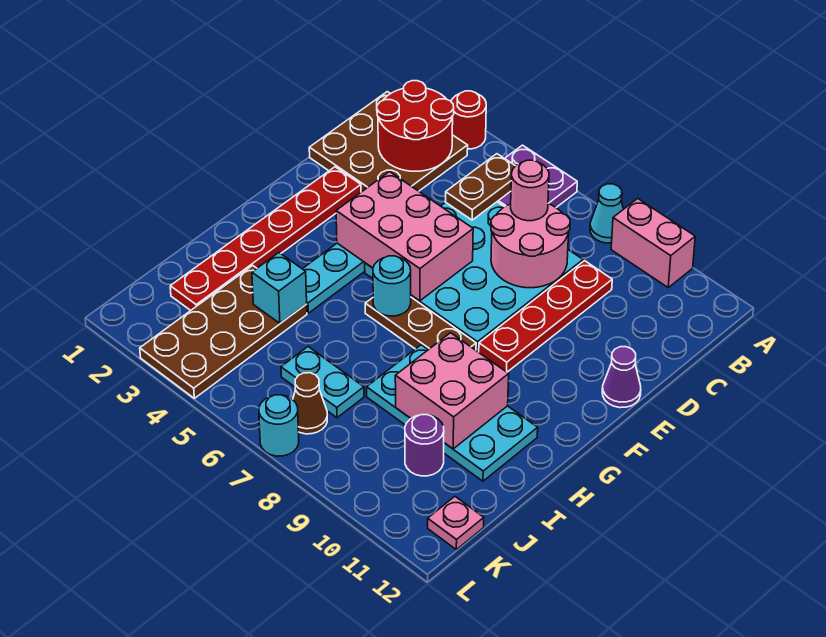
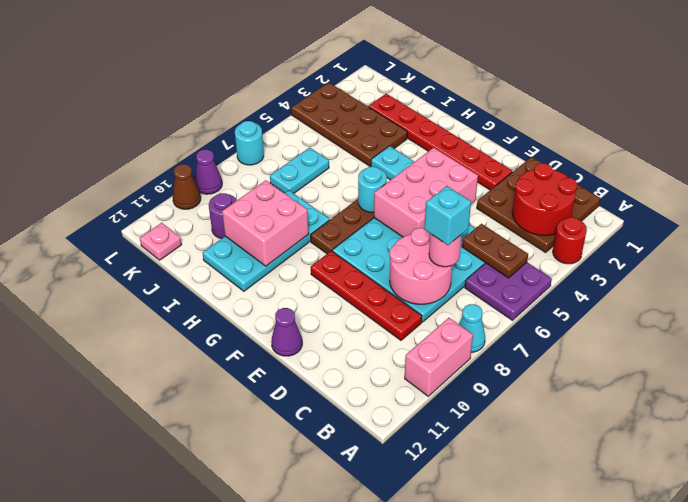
cyan brick I4 level 2 -> cyan brick C7 level 4
brown cone K7 level 1 -> brown cone L10 level 1
none -> purple cone L9 level 1

